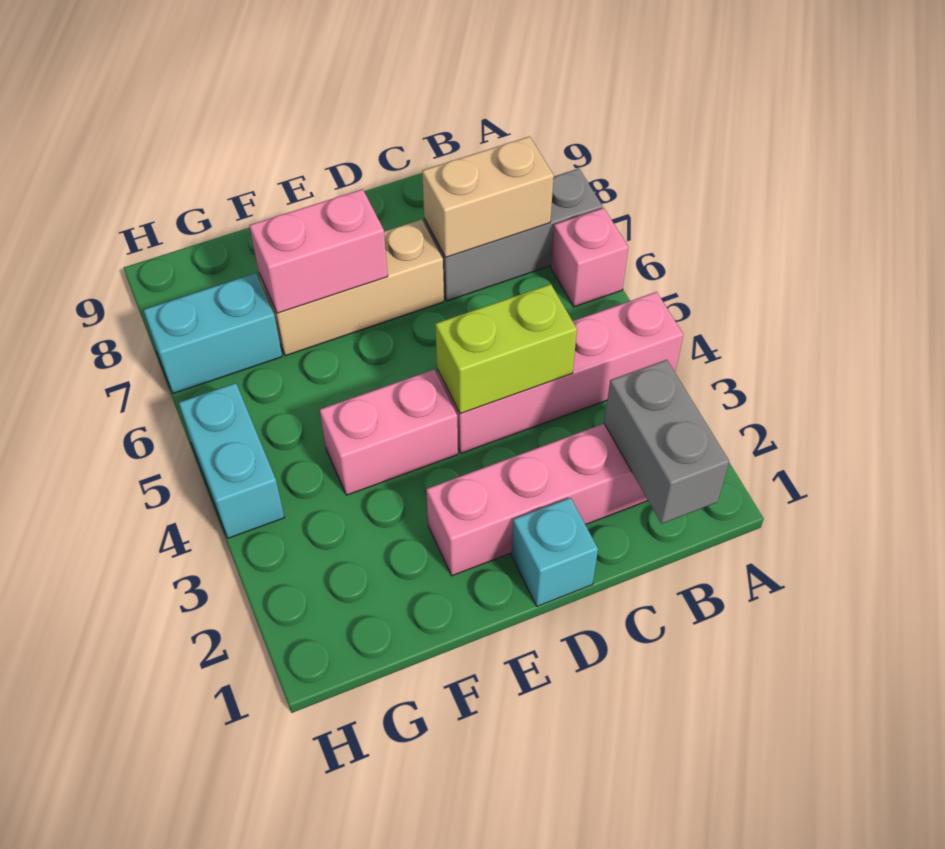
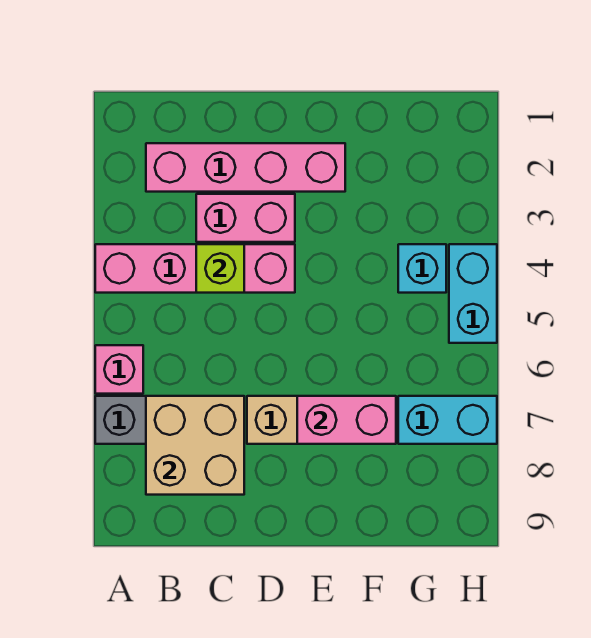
grey brick B1:B2 level 2 -> none
tan brick B7:C7 level 2 -> tan brick B7:C8 level 2
lime brick C4:D4 level 2 -> lime brick C4 level 2
cyan brick D1 level 1 -> cyan brick G4 level 1
pink brick E4:F4 level 1 -> pink brick C3:D3 level 1

